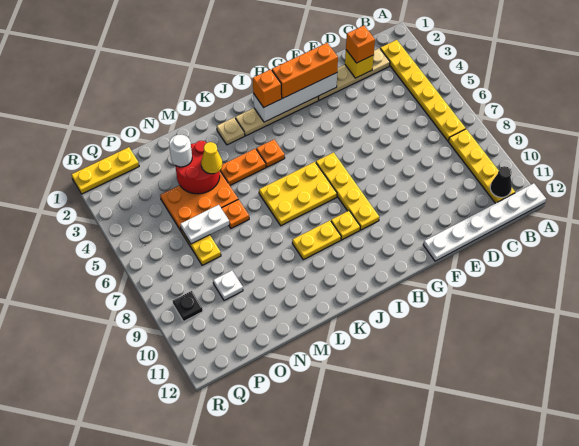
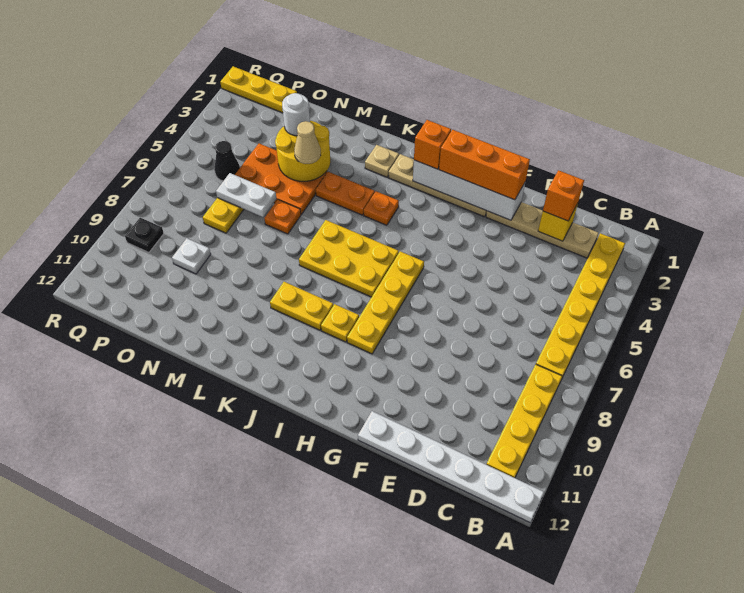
black cone B11 level 2 -> black cone P5 level 1
red round brick M3:N4 level 2 -> yellow round brick M3:N4 level 2
yellow cone M4 level 3 -> tan cone M4 level 3

